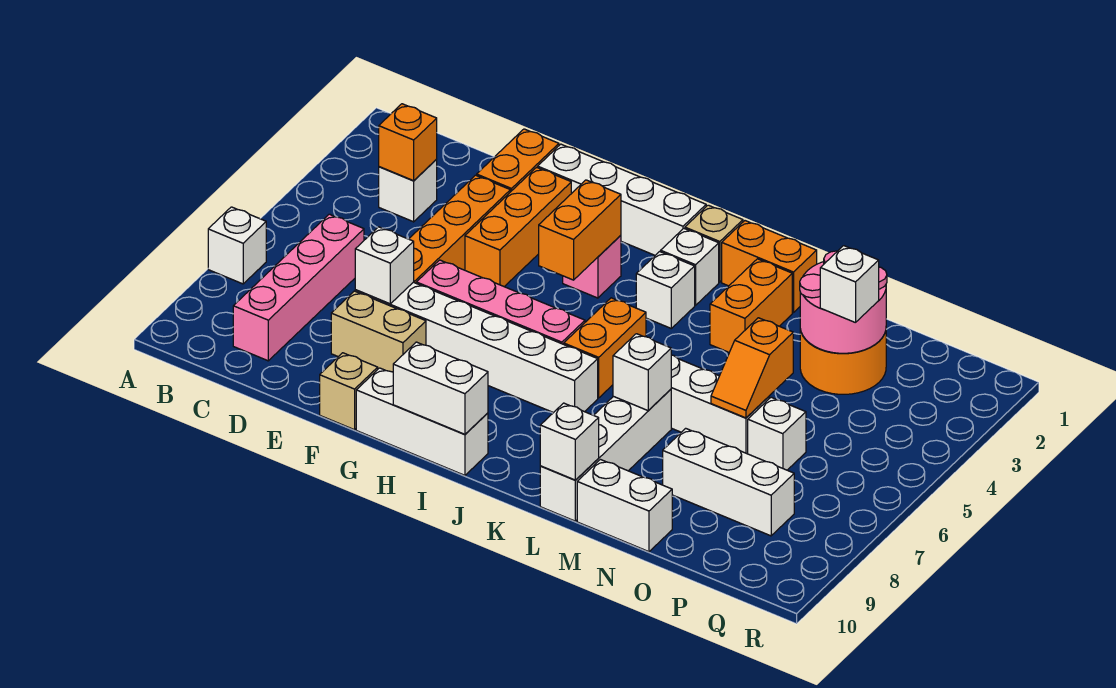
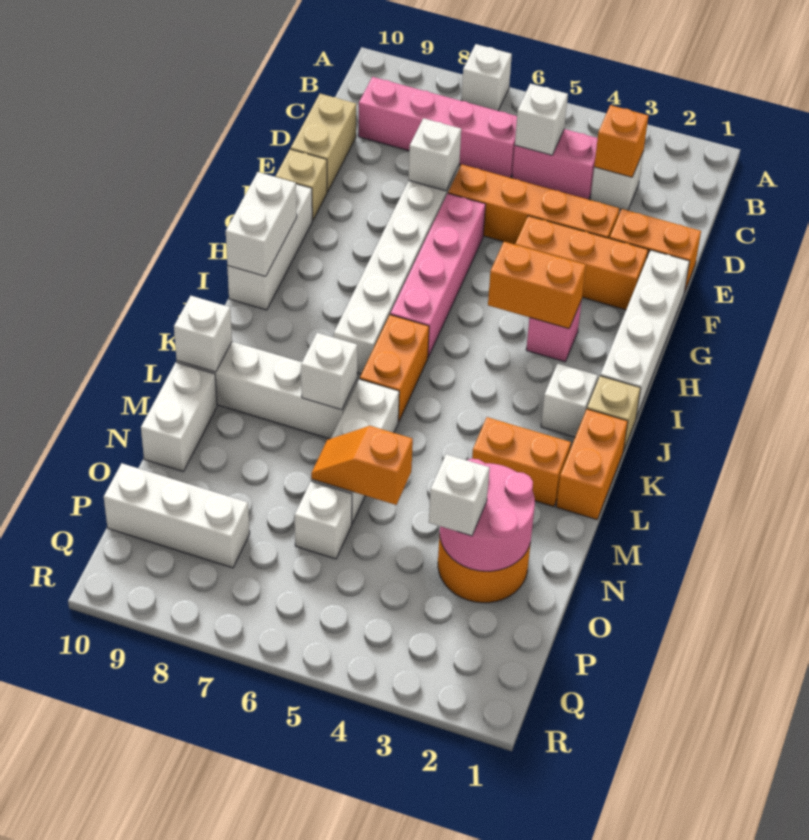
none -> pink brick C4:C5 level 1
tan brick E8:F8 level 1 -> tan brick D10:E10 level 1
white brick J3 level 1 -> white brick C5 level 2
orange brick J5:J6 level 1 -> orange brick J6:K6 level 1
white brick N8:P8 level 1 -> white brick P8:P10 level 1

